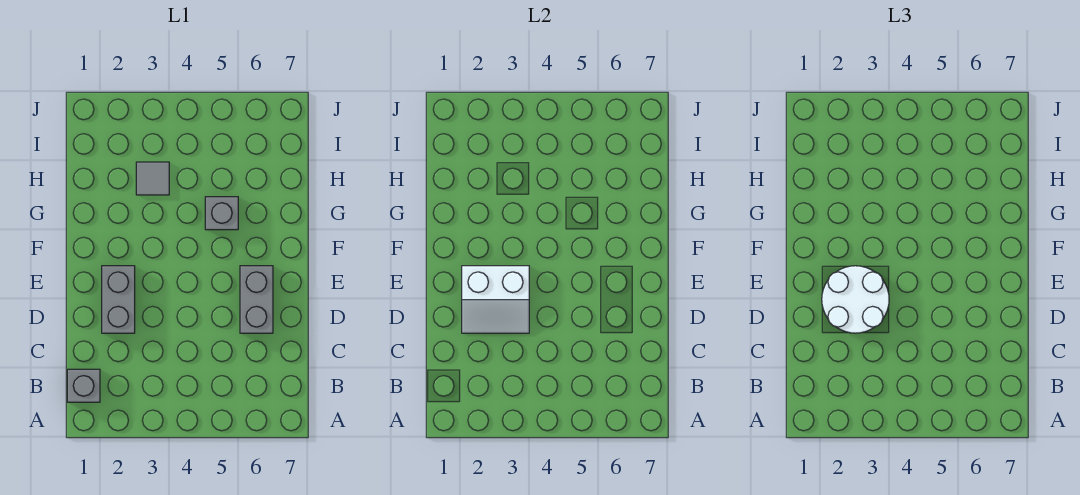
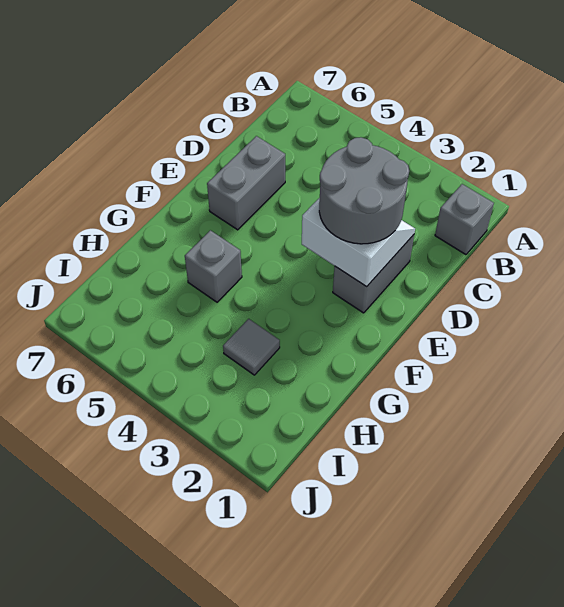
white round brick D2:E3 level 3 -> grey round brick D2:E3 level 3

